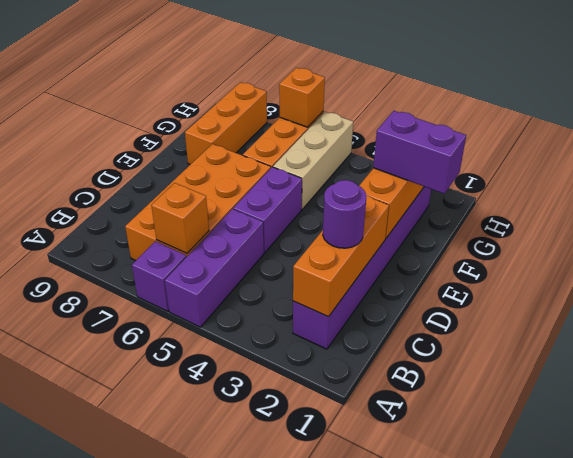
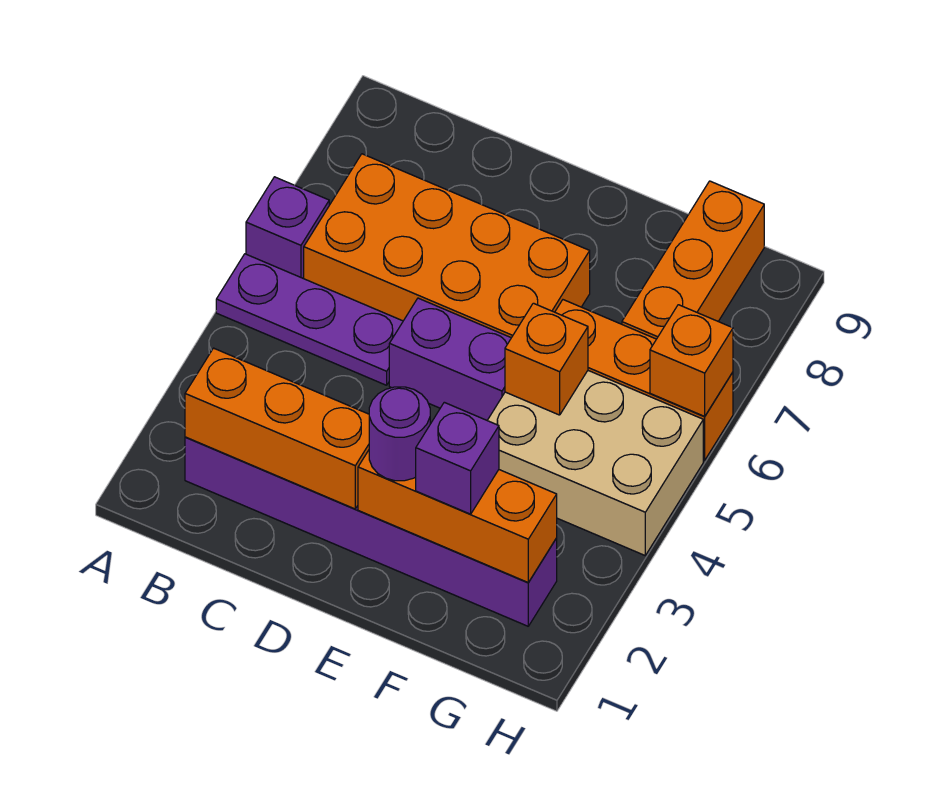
purple brick A5:C5 level 1 -> purple plate A5:C5 level 1
orange brick B6 level 2 -> orange brick F5 level 2
purple round brick C2 level 3 -> purple round brick E2 level 3
purple brick F1:F2 level 3 -> purple brick F2 level 3
tan brick F5:H5 level 1 -> tan brick F4:H5 level 1
orange brick F8:H8 level 1 -> orange brick G7:G9 level 1

